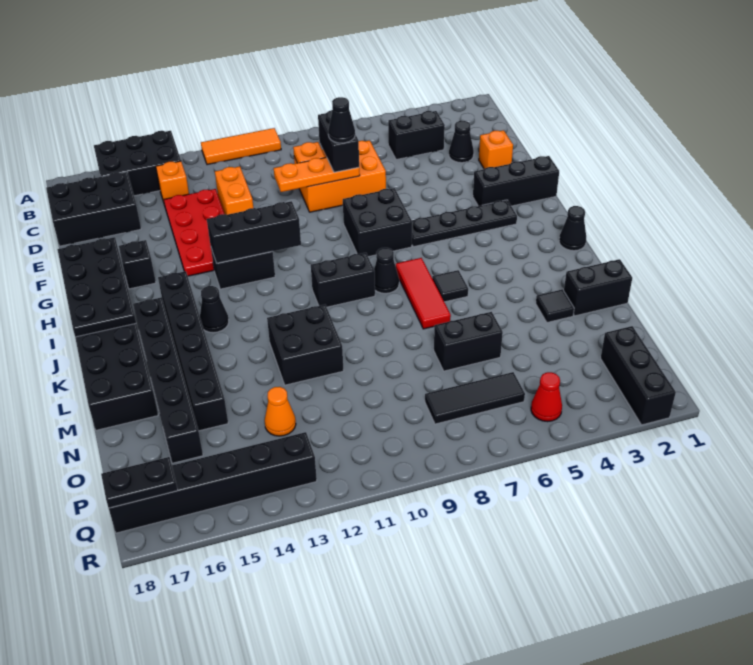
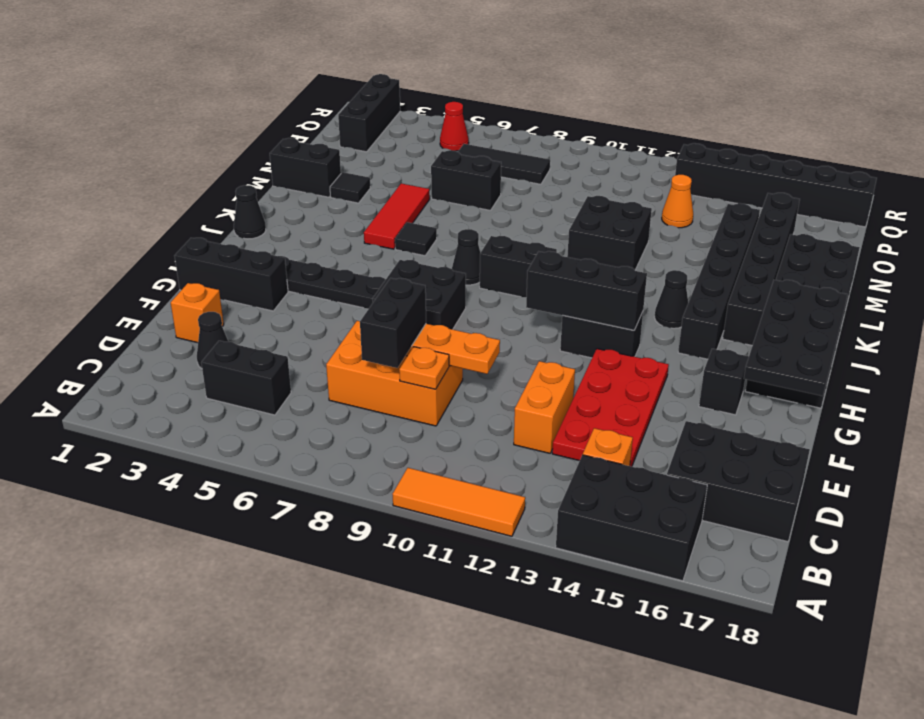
black cone E8 level 4 -> none
red tile J7:L7 level 1 -> red tile K5:M5 level 1
black plate Q17:Q18 level 2 -> none

